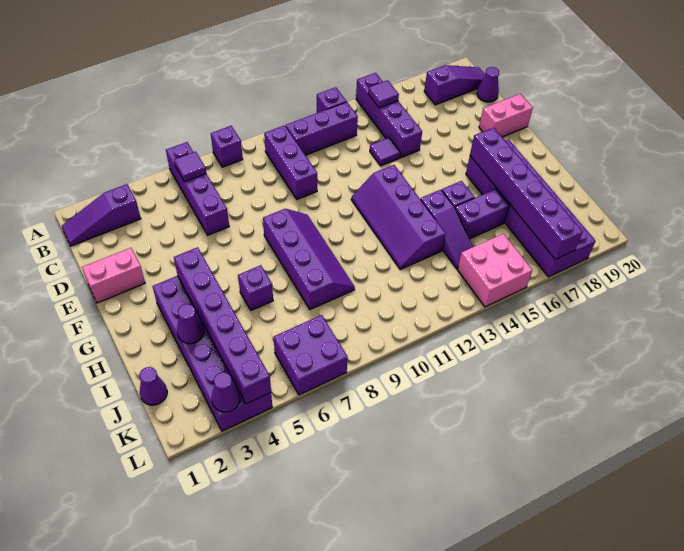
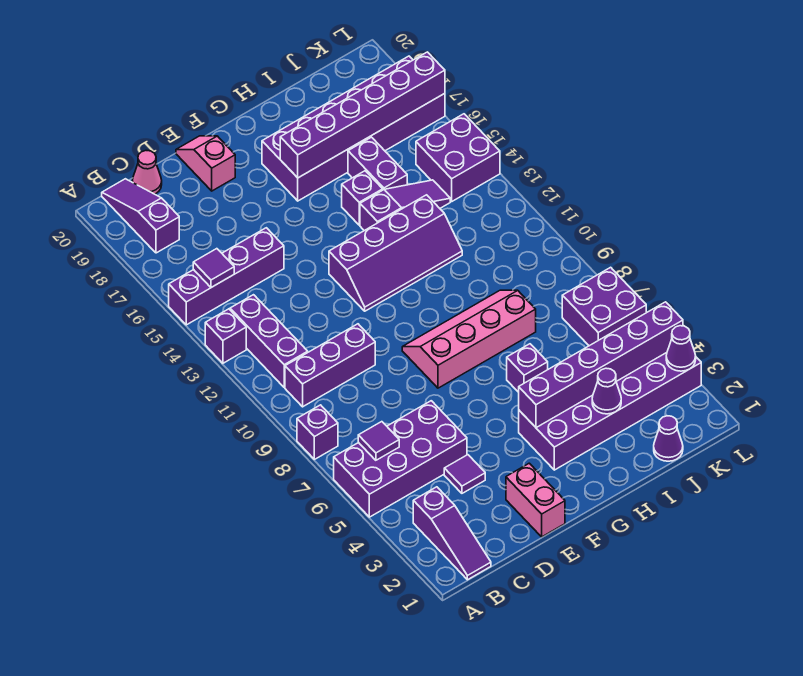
purple brick A6:D6 level 1 -> purple brick A5:D6 level 1
purple cone C20 level 1 -> pink cone C20 level 1
purple tile D14 level 1 -> purple tile D4 level 1
pink brick E19:E20 level 1 -> pink slope E19:E20 level 1 top 19
purple slope F8:I9 level 1 top 8 -> pink slope F8:I9 level 1 top 8
pink brick K14:L15 level 1 -> purple brick K14:L15 level 1

